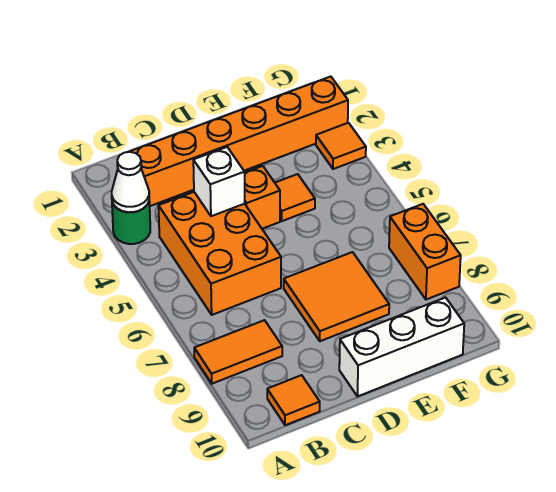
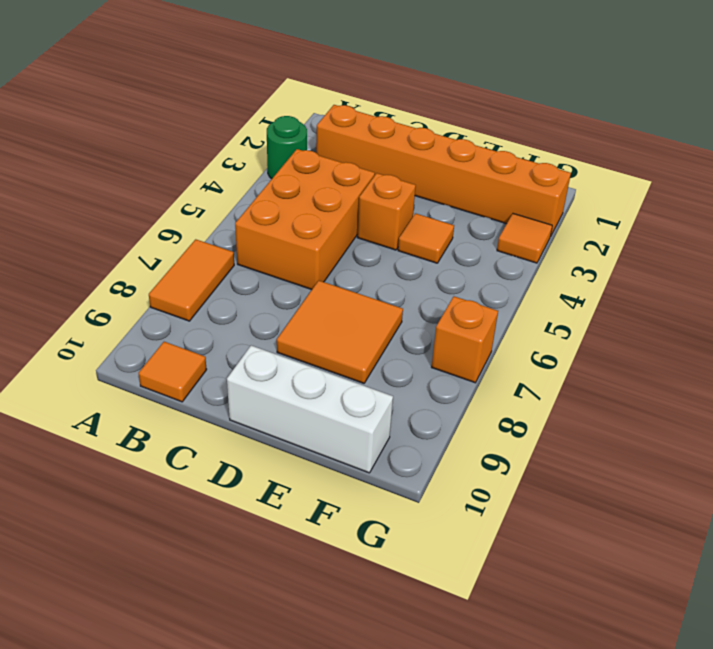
white cone A3 level 2 -> none
orange tile A8:B8 level 1 -> orange tile A7:A8 level 1
white brick C4 level 2 -> none
orange brick G7:G8 level 1 -> orange brick G7 level 1

